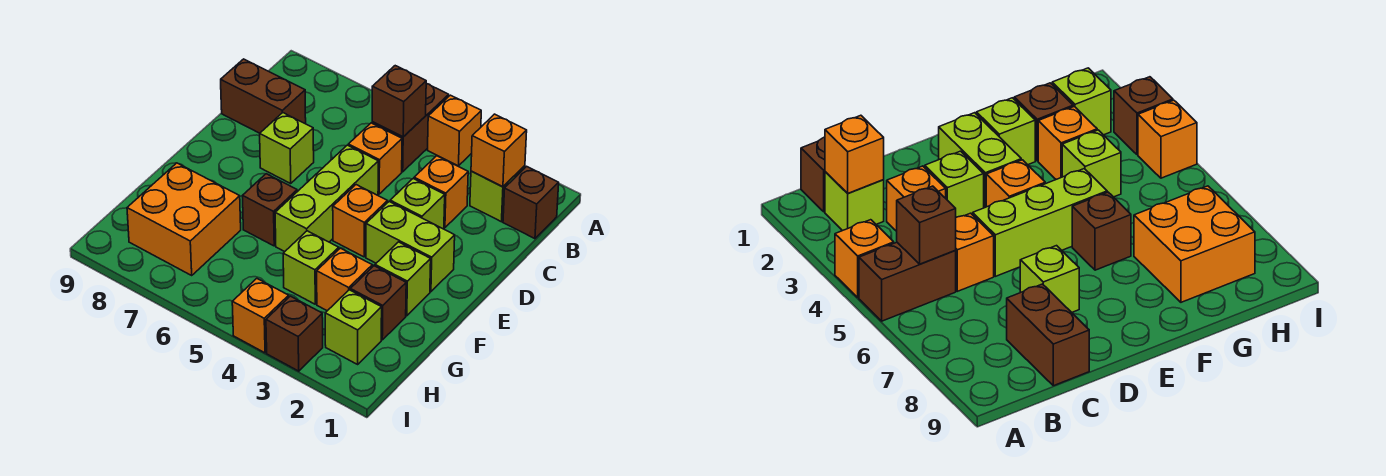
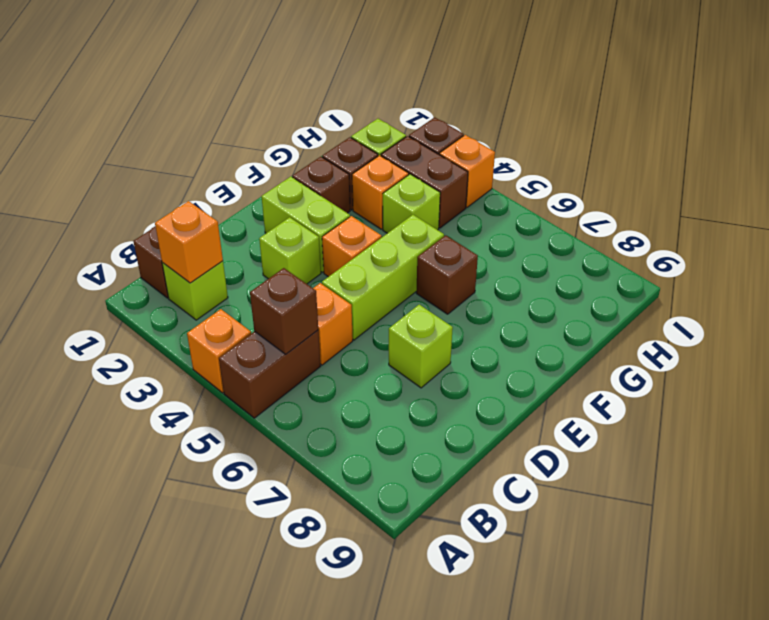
orange brick C3 level 1 -> none
brown brick C8:C9 level 1 -> brown brick H3:H4 level 1
lime brick F2 level 1 -> brown brick F2 level 1
orange brick G7:H8 level 1 -> none

